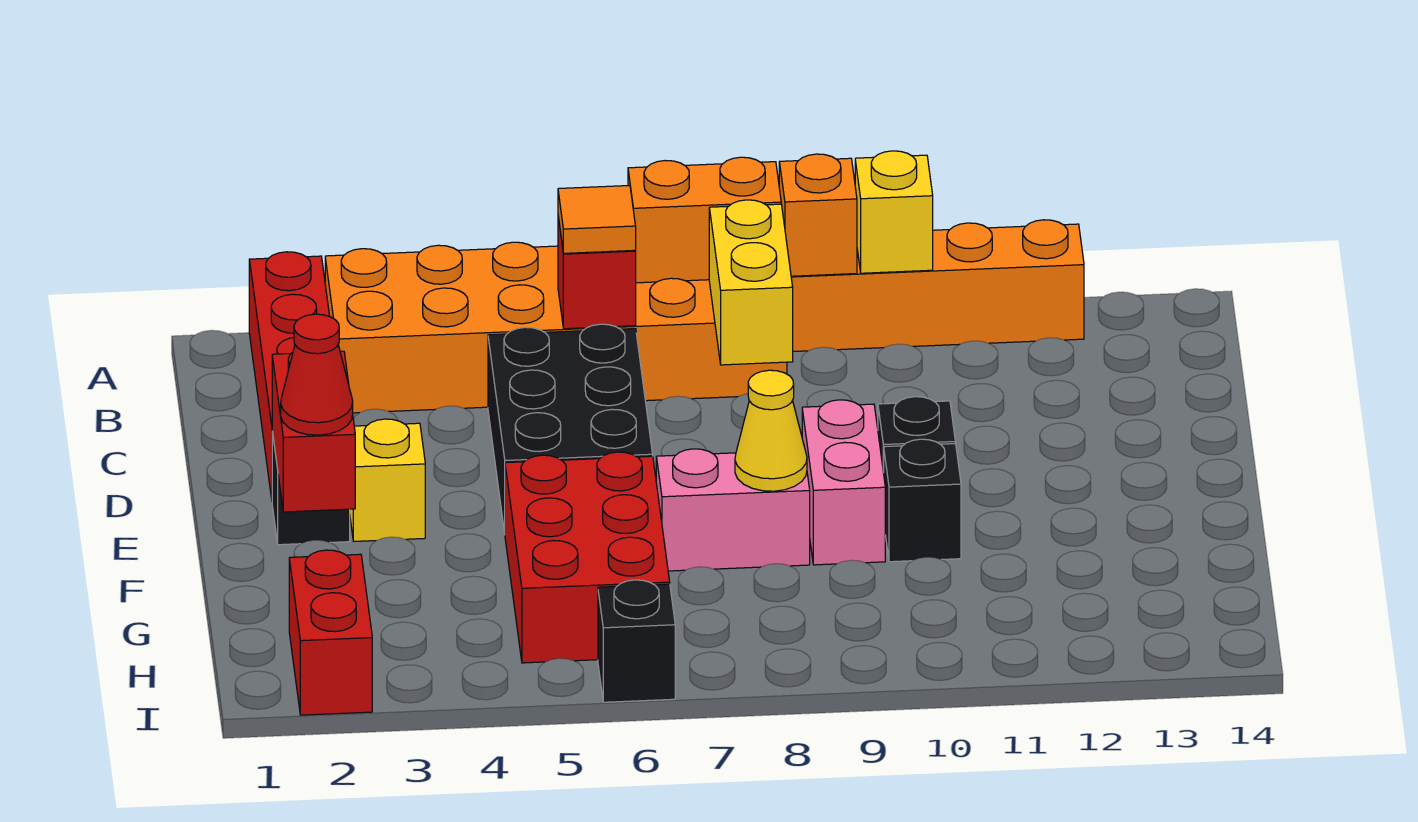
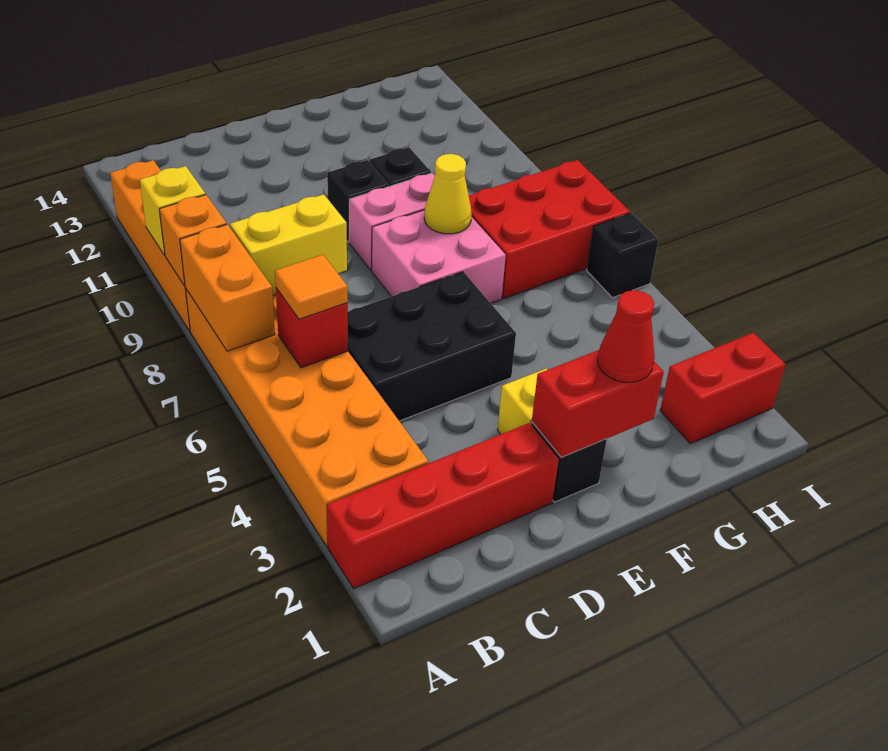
red brick F5:H6 level 1 -> red brick G7:I8 level 1
pink brick F7:F8 level 1 -> pink brick E7:F8 level 1

